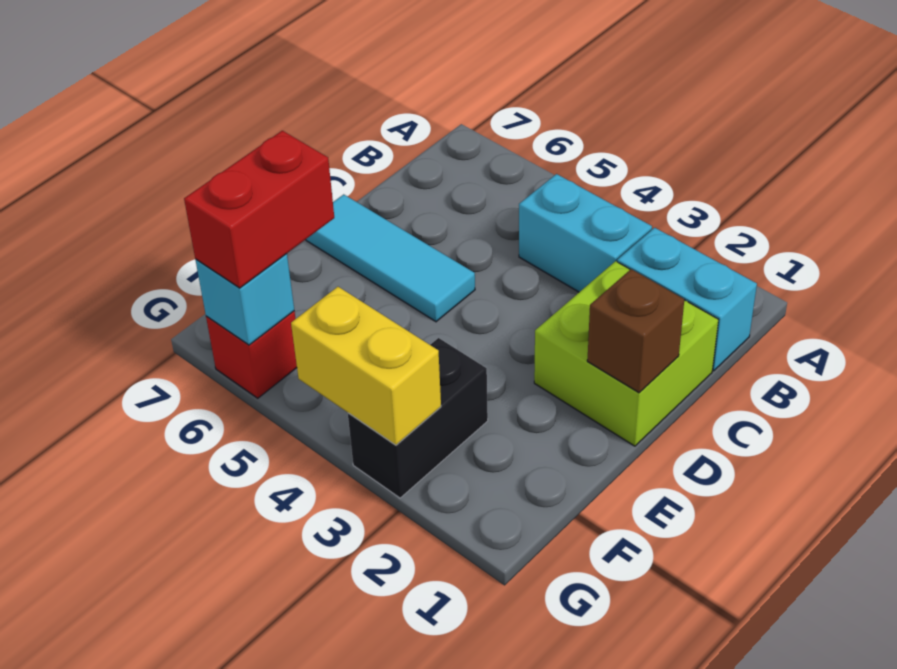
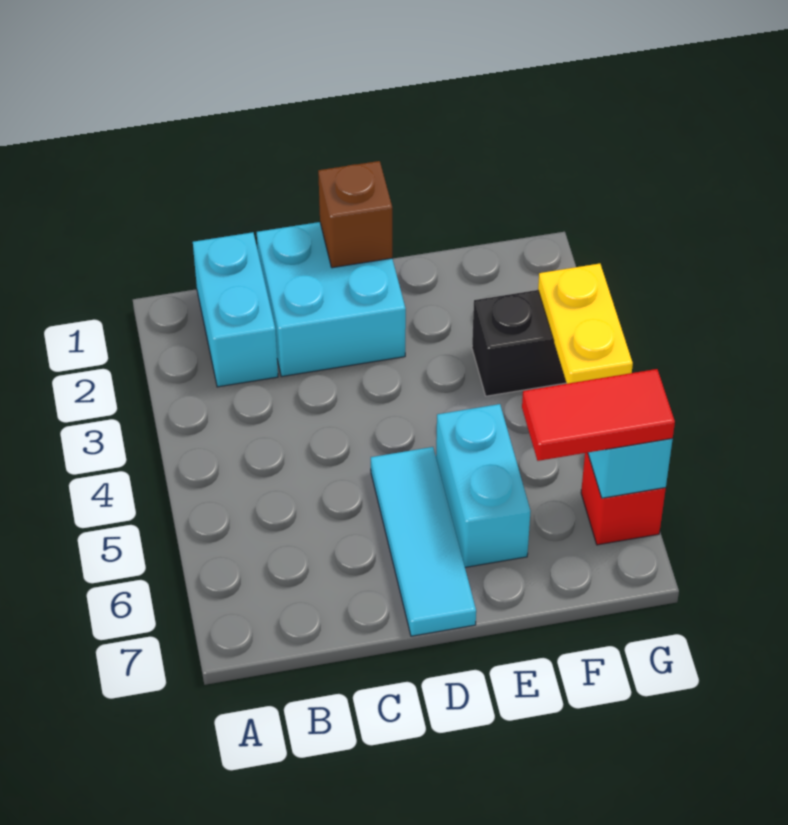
cyan brick B3:B4 level 1 -> cyan brick E5:E6 level 1
lime brick C1:D2 level 1 -> cyan brick C1:D2 level 1
red brick F6:G6 level 3 -> red tile F6:G6 level 3
yellow brick G3:G4 level 2 -> yellow plate G3:G4 level 2

